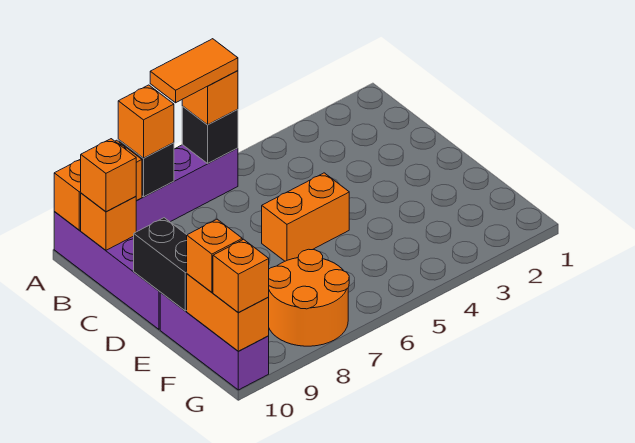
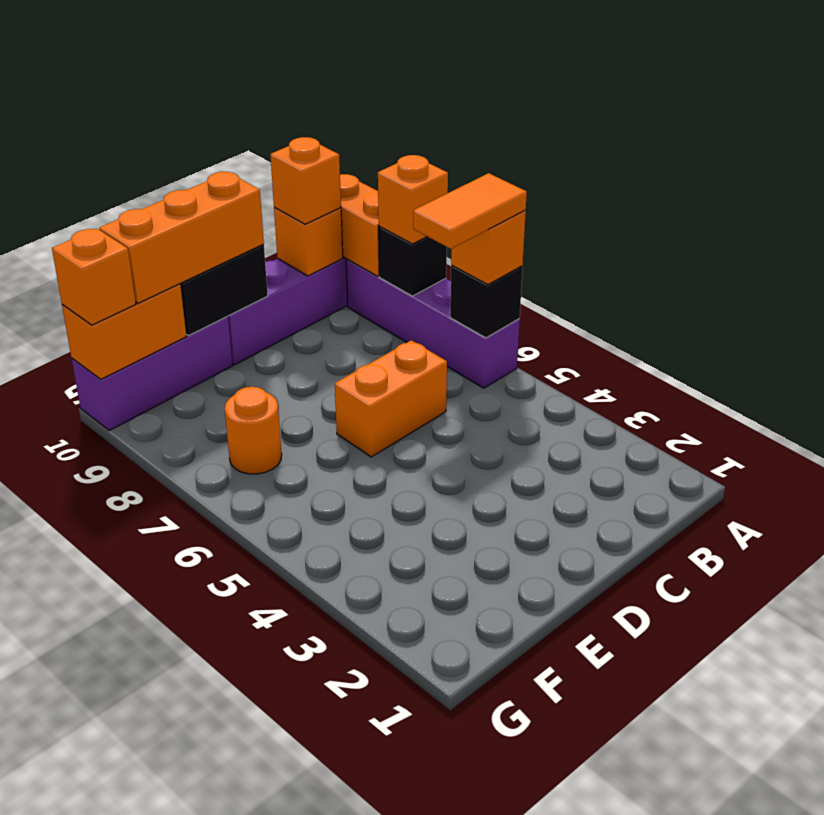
orange tile A6:A7 level 4 -> orange tile A6:B6 level 4
orange brick D5:D6 level 1 -> orange brick C6:D6 level 1
orange round brick F7:G8 level 1 -> orange round brick F7 level 1
orange brick F10 level 3 -> orange brick D10:F10 level 3

